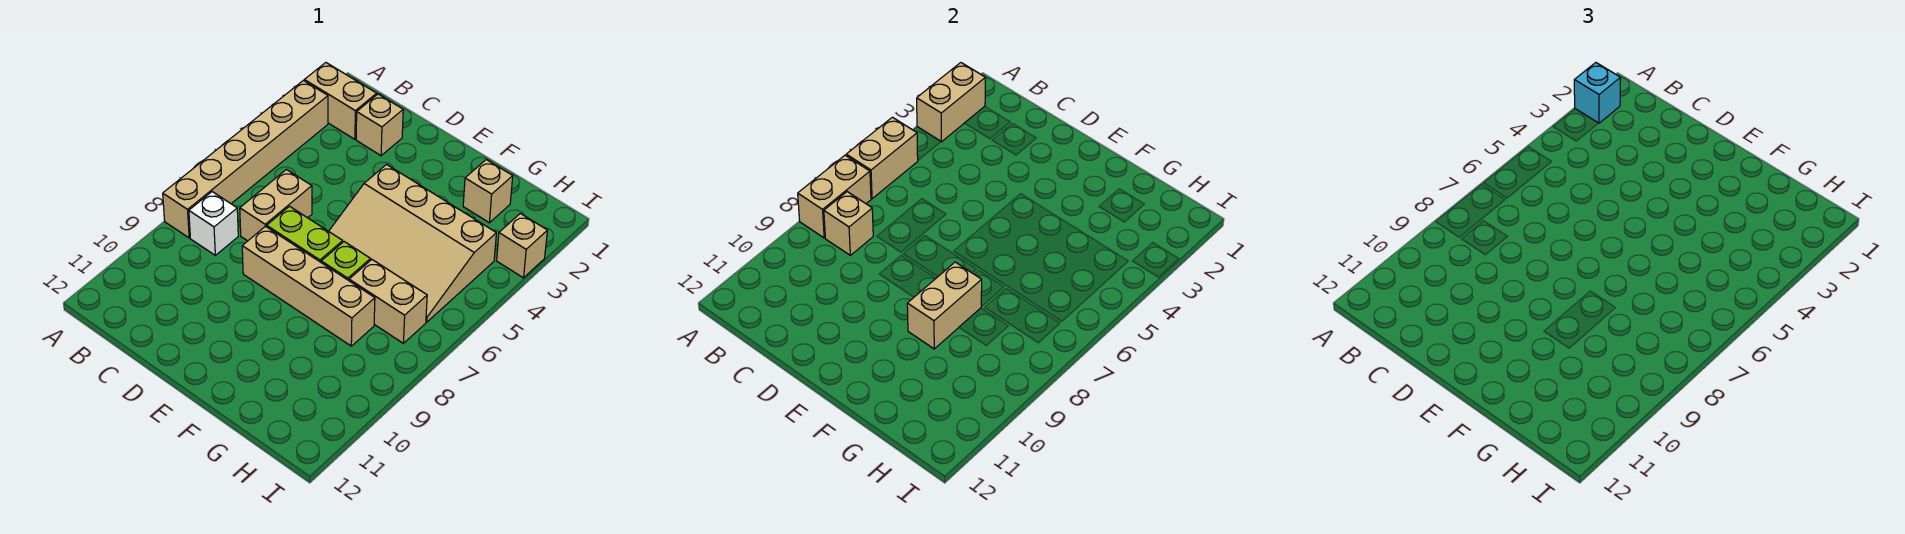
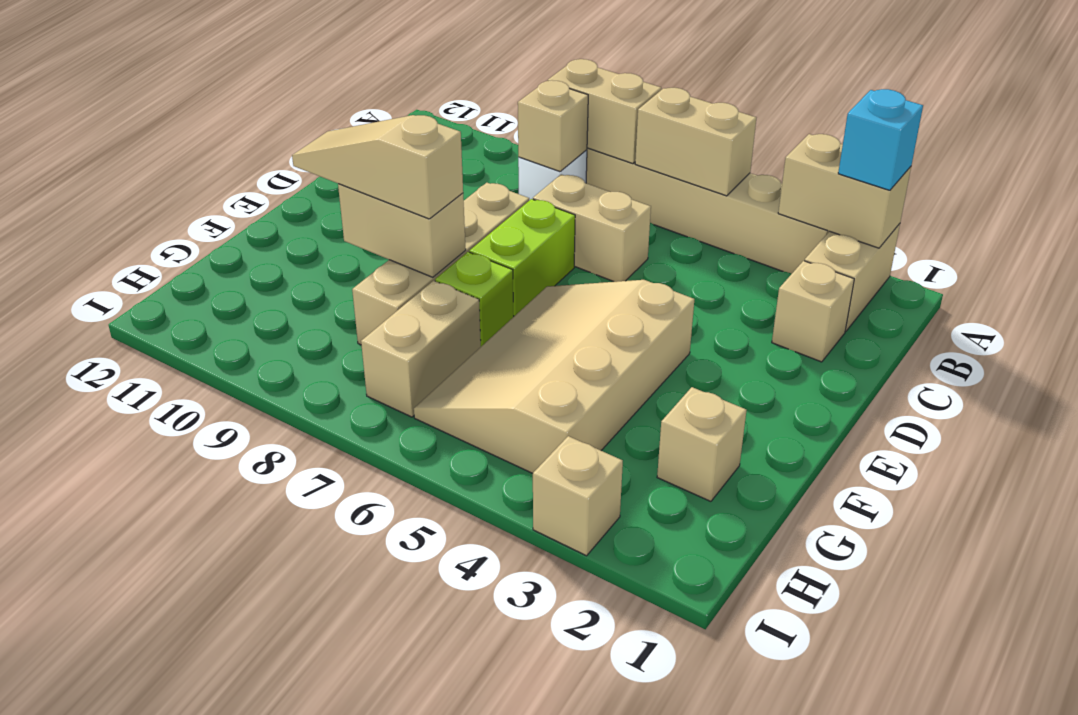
none -> tan slope F8:F10 level 3 top 8

